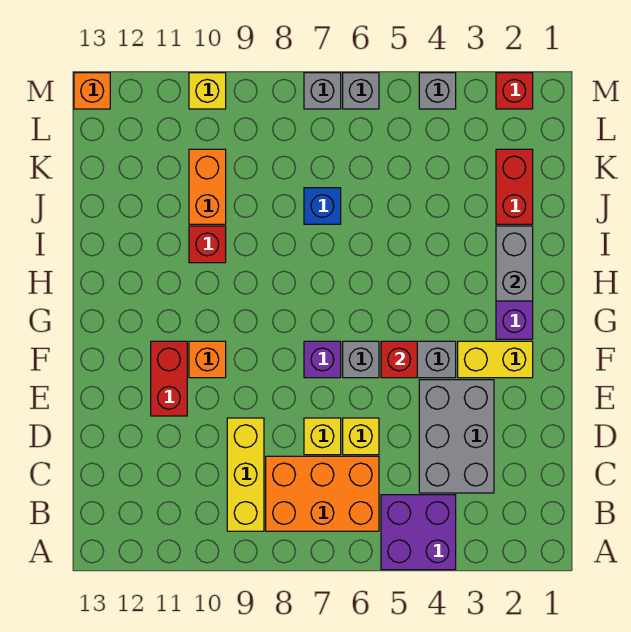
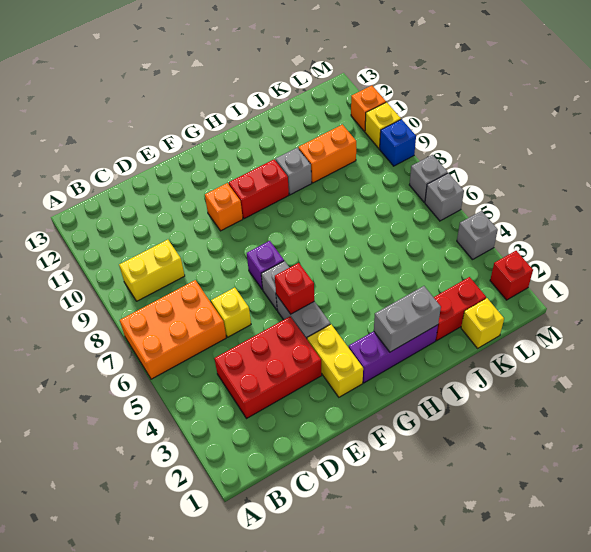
purple brick A4:B5 level 1 -> none
orange brick B6:C8 level 1 -> orange brick A6:C7 level 1
yellow brick B9:D9 level 1 -> yellow brick B9:C9 level 1
grey brick C3:E4 level 1 -> red brick C3:E4 level 1
yellow brick D7 level 1 -> yellow brick K1 level 1
red brick E11:F11 level 1 -> red brick G10:H10 level 1
red brick I10 level 1 -> grey brick I10 level 1
blue brick J7 level 1 -> blue brick M9 level 1
orange brick M13 level 1 -> orange brick M11 level 1

